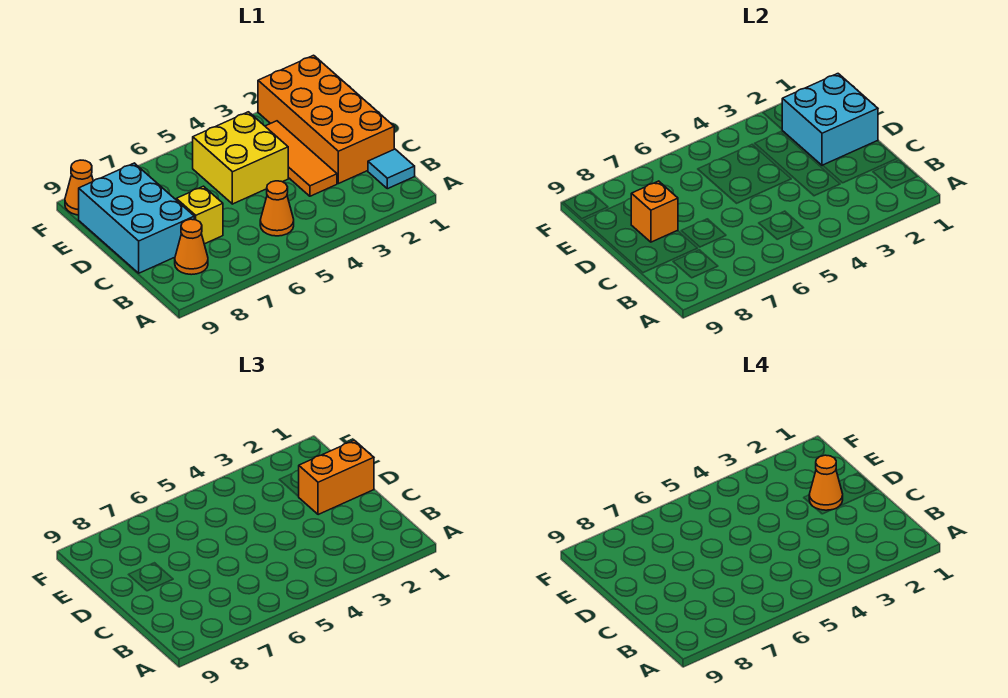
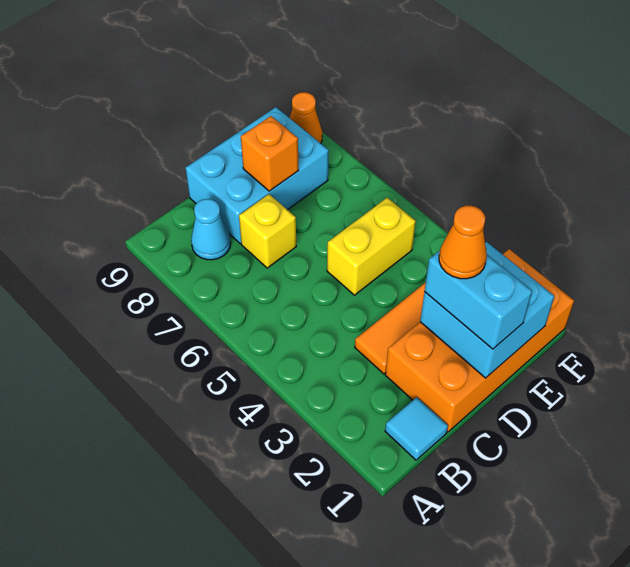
orange cone B5 level 1 -> none
orange cone B8 level 1 -> cyan cone B8 level 1
orange brick D1:D2 level 3 -> cyan brick D1:D2 level 3
yellow brick D4:E5 level 1 -> yellow brick D5:E5 level 1

